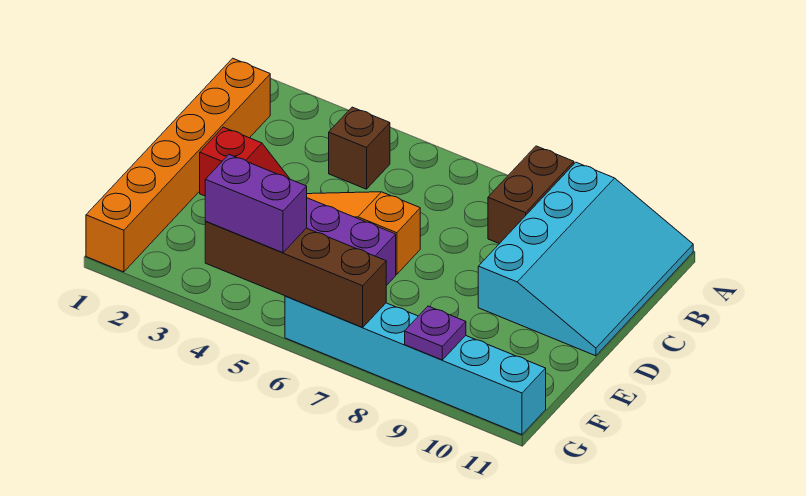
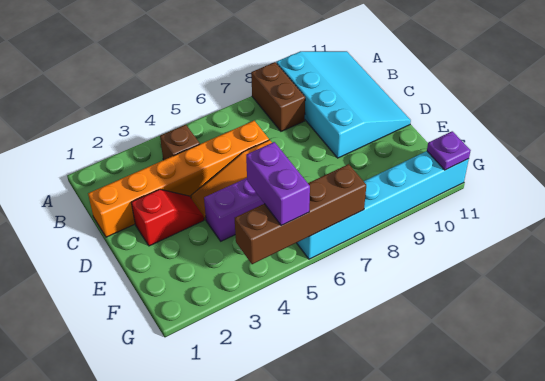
orange brick B1:G1 level 1 -> orange brick C1:C6 level 1
purple brick G4:G5 level 3 -> purple brick F5:G5 level 3
purple plate G9 level 2 -> purple plate G11 level 2

